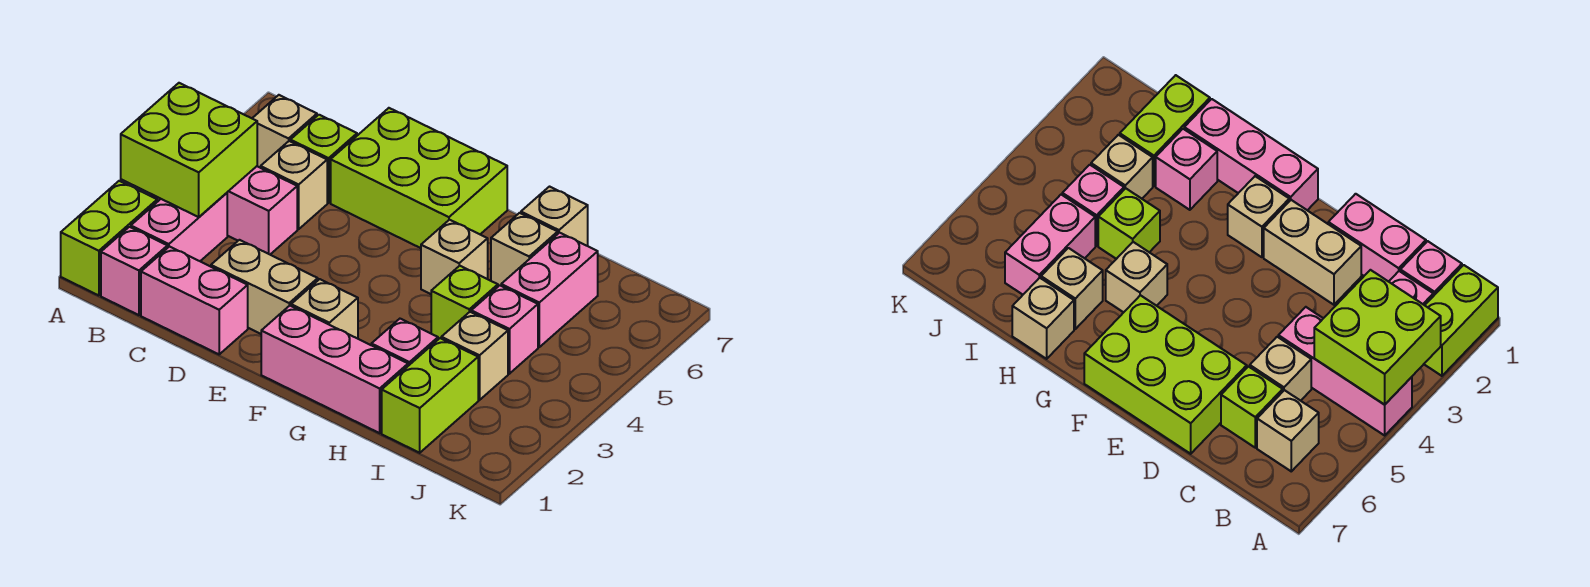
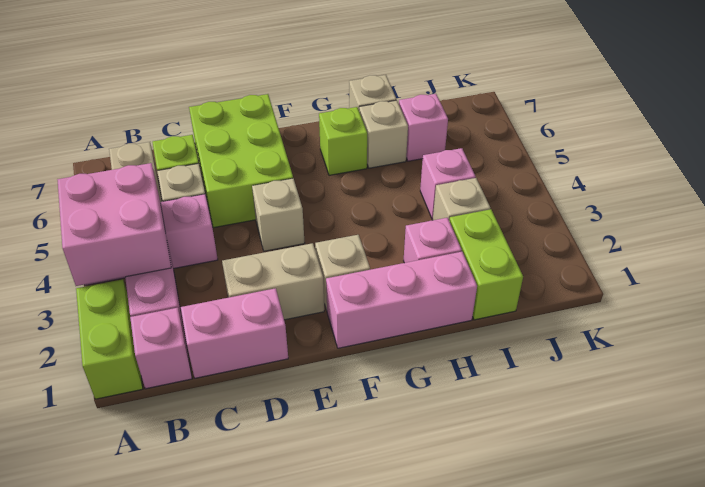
lime brick A3:B4 level 2 -> pink brick A3:B4 level 2
lime brick D6:F7 level 1 -> lime brick D5:E7 level 1
tan brick G5 level 1 -> tan brick E4 level 1
lime brick H4 level 1 -> lime brick G6 level 1
pink brick I5:I6 level 1 -> pink brick I6 level 1

